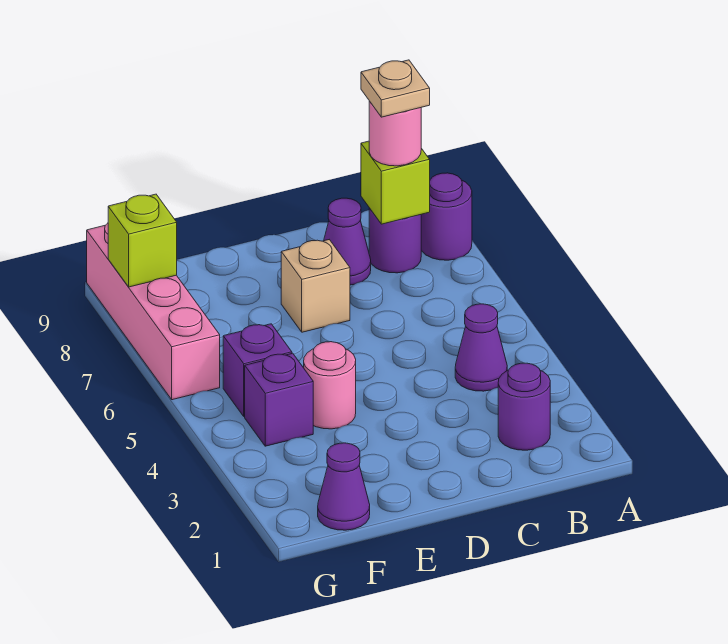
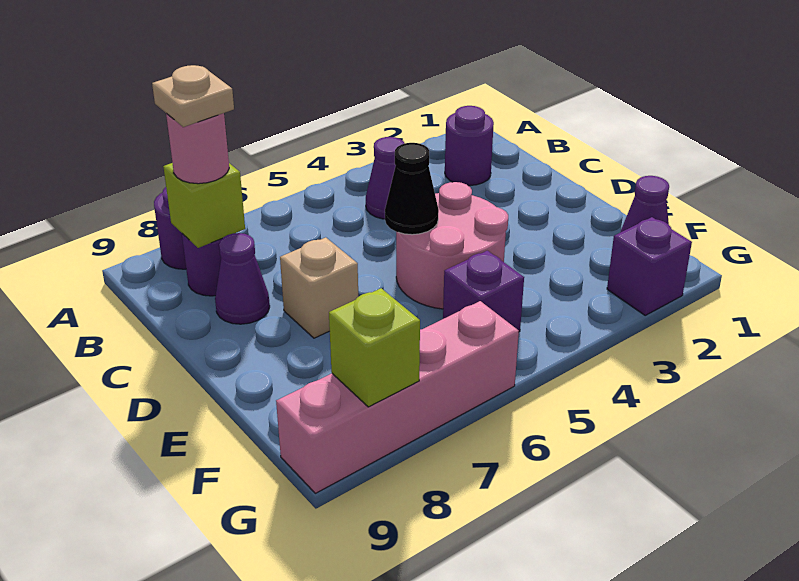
none -> black cone D5 level 2
pink round brick E4 level 1 -> pink round brick D4:E5 level 1
purple brick F4 level 1 -> purple brick G2 level 1

